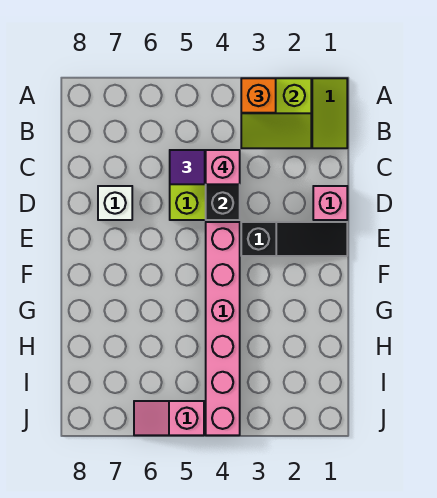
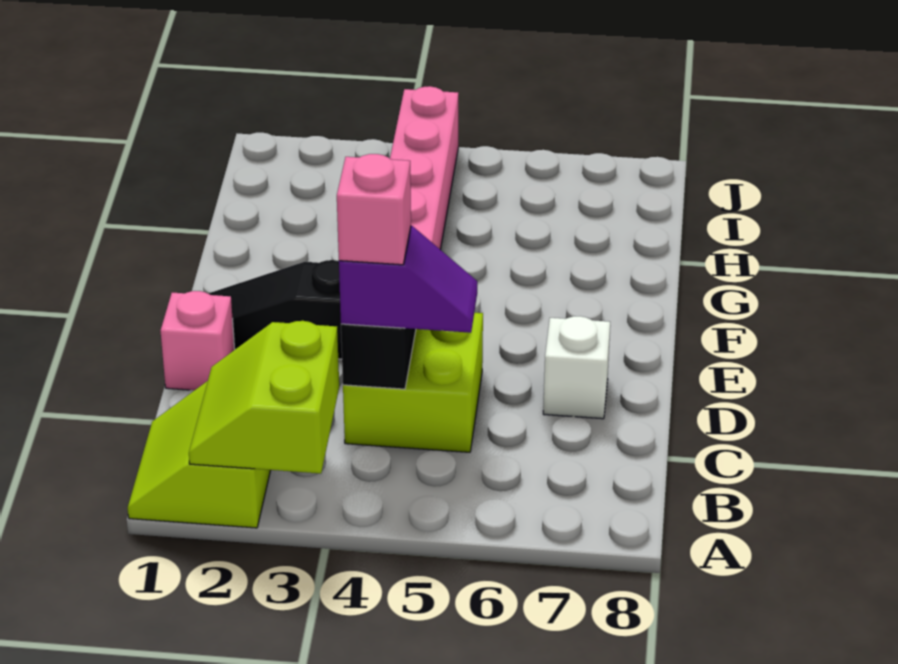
lime slope A2:B3 level 2 top A -> lime slope A2:B3 level 2 top 3
orange brick A3 level 3 -> none
pink slope J5:J6 level 1 top 5 -> none

